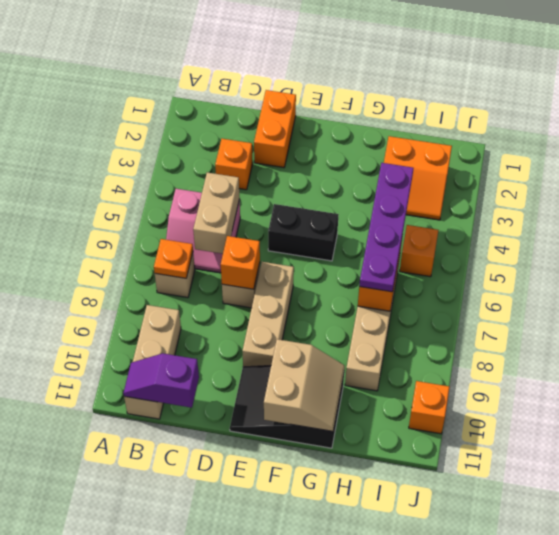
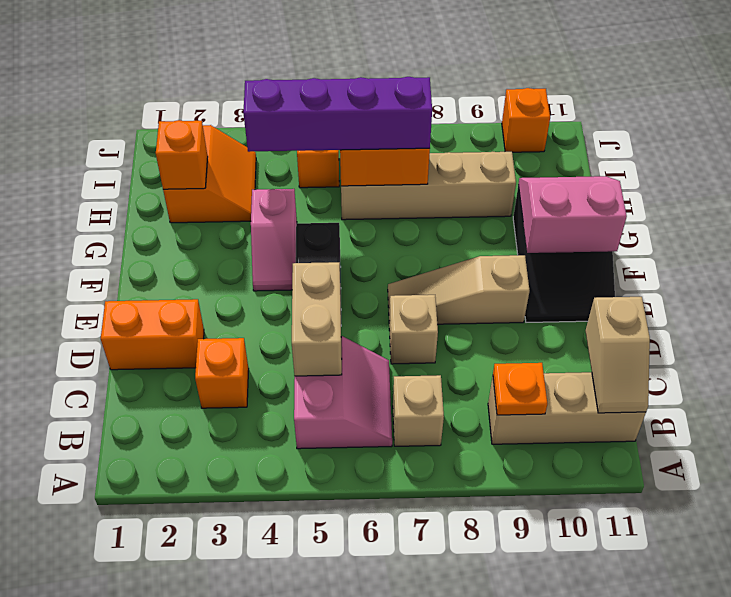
orange plate B7 level 2 -> orange plate B9 level 2
purple slope B11:C11 level 2 top C -> tan slope B11:C11 level 2 top C
tan brick C5:C6 level 2 -> tan brick C5:D5 level 2
orange brick D7 level 2 -> orange brick H2 level 2
tan brick E7:E9 level 1 -> tan slope E7:E9 level 1 top 9
none -> pink slope F4:G4 level 1 top G
tan slope F10:G11 level 2 top F -> pink slope F10:G11 level 2 top F
purple plate H4:H7 level 3 -> purple brick H4:H7 level 3

